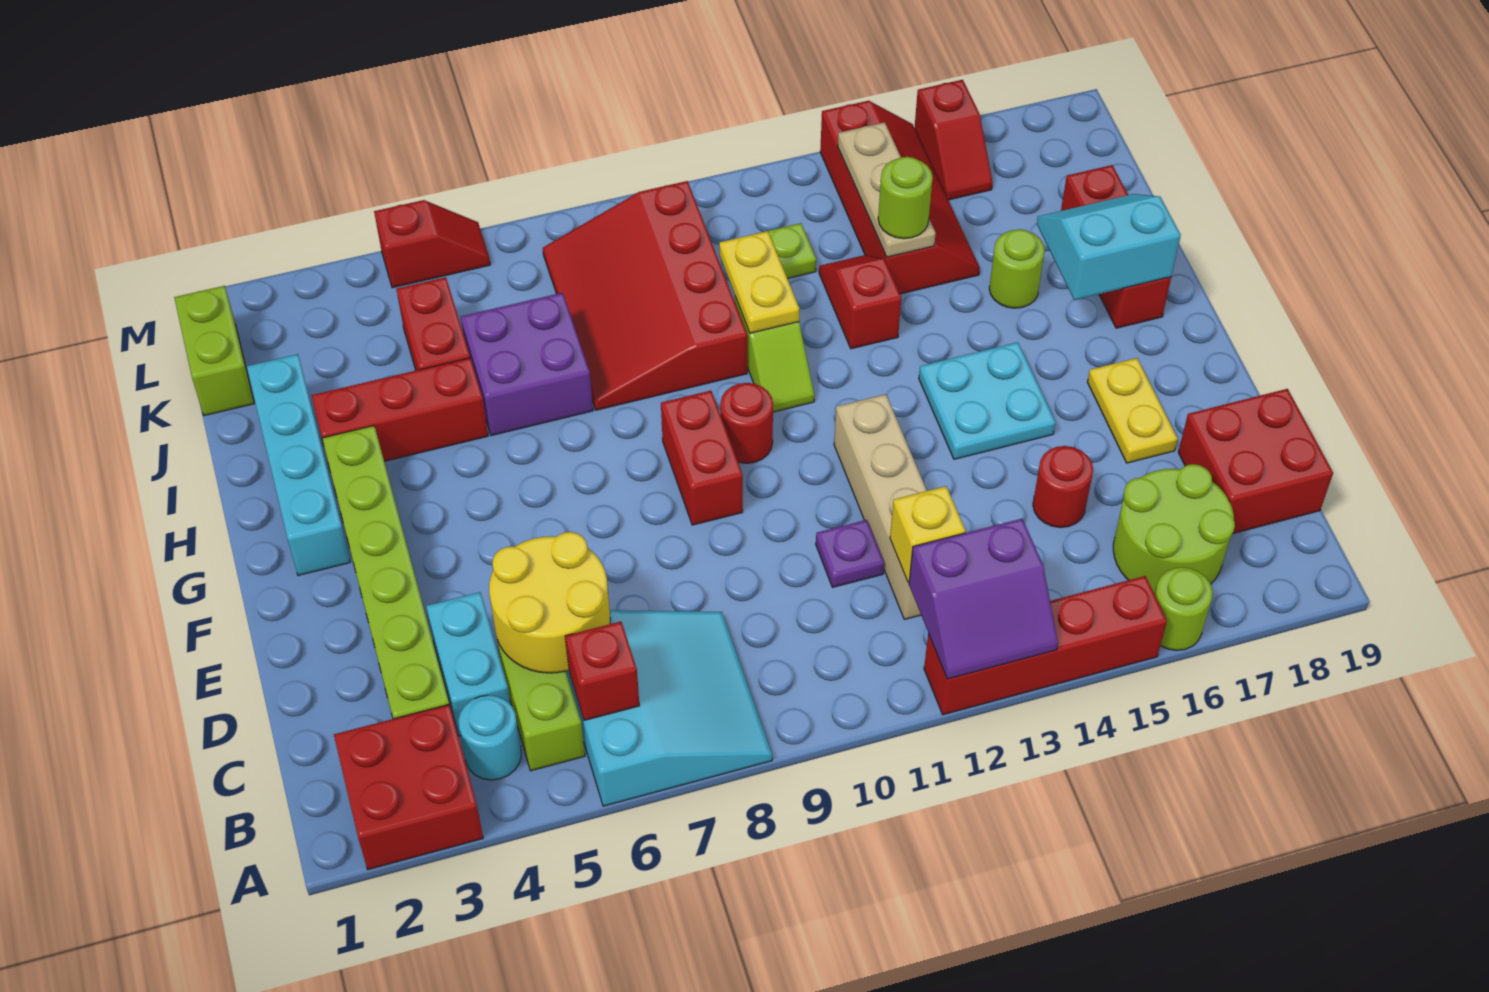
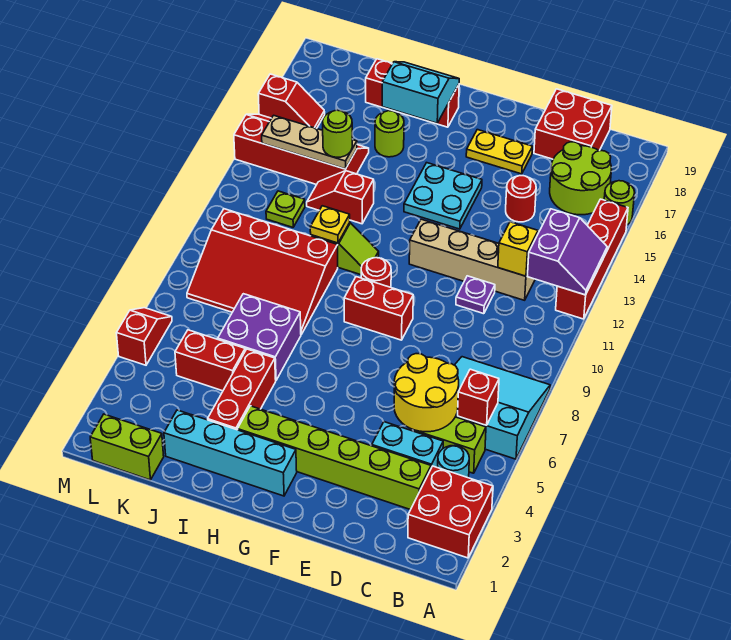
cyan slope H17:I18 level 2 top H -> cyan slope H17:I18 level 2 top 17
yellow plate I11:J11 level 2 -> yellow plate I11 level 2

